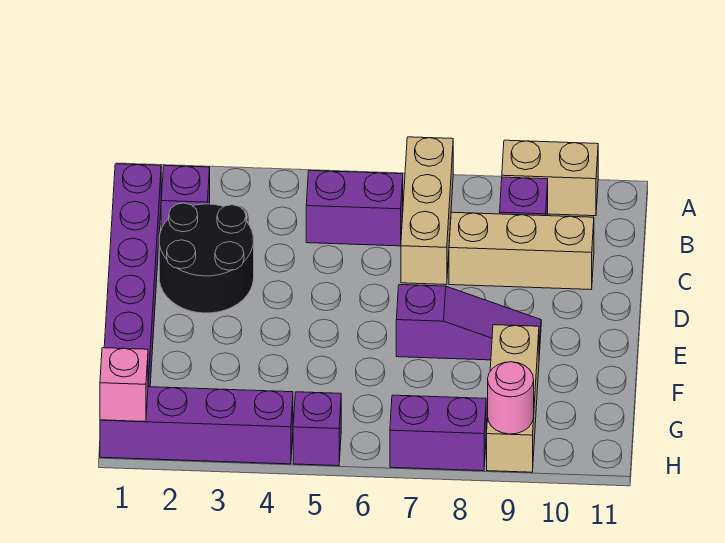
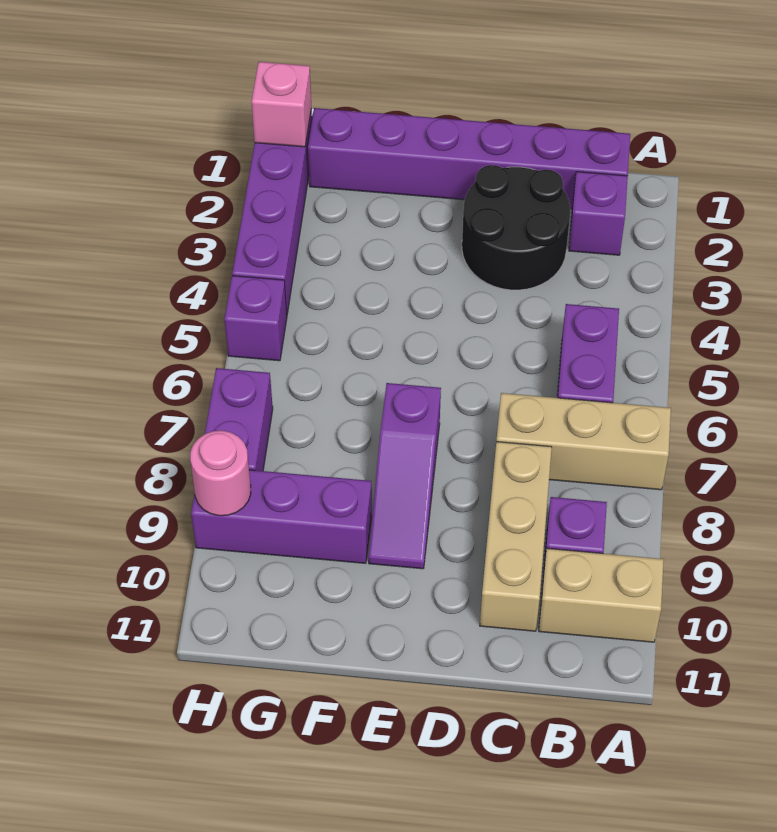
tan brick A9:A10 level 1 -> tan brick A10:B10 level 1
tan brick F9:H9 level 1 -> purple brick F9:H9 level 1

